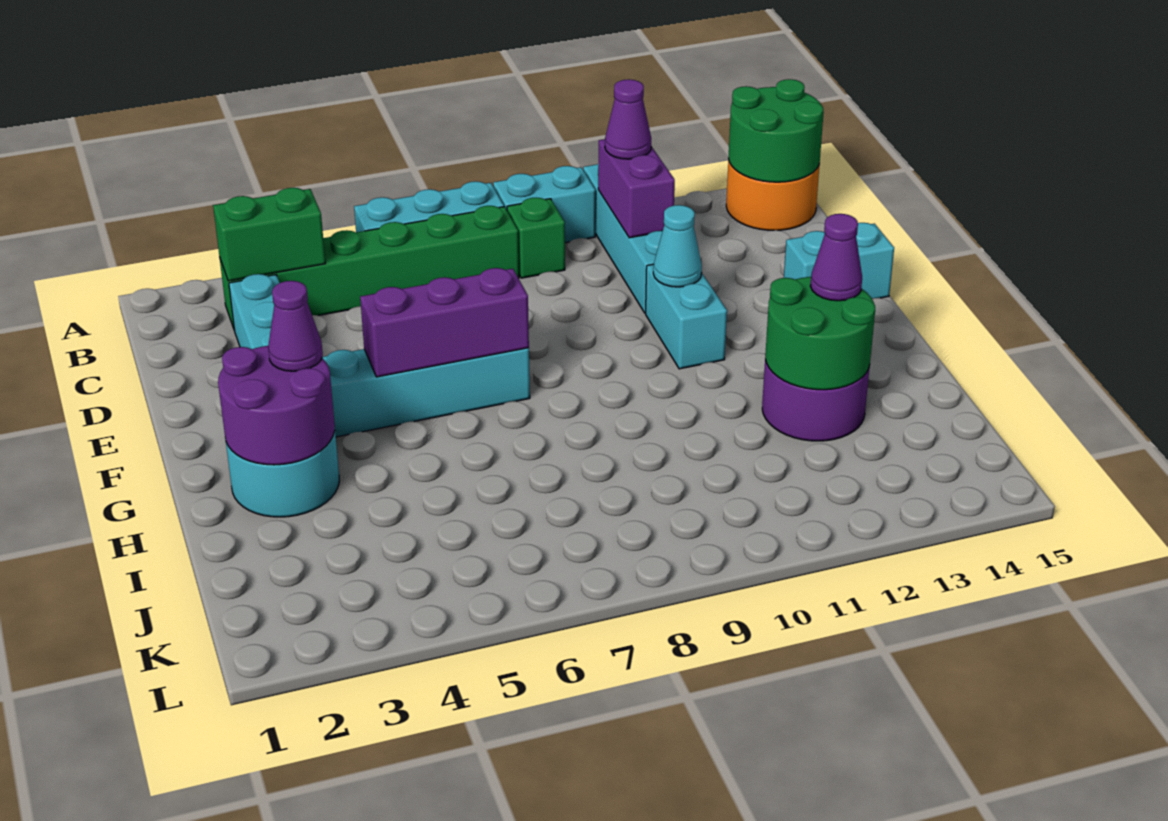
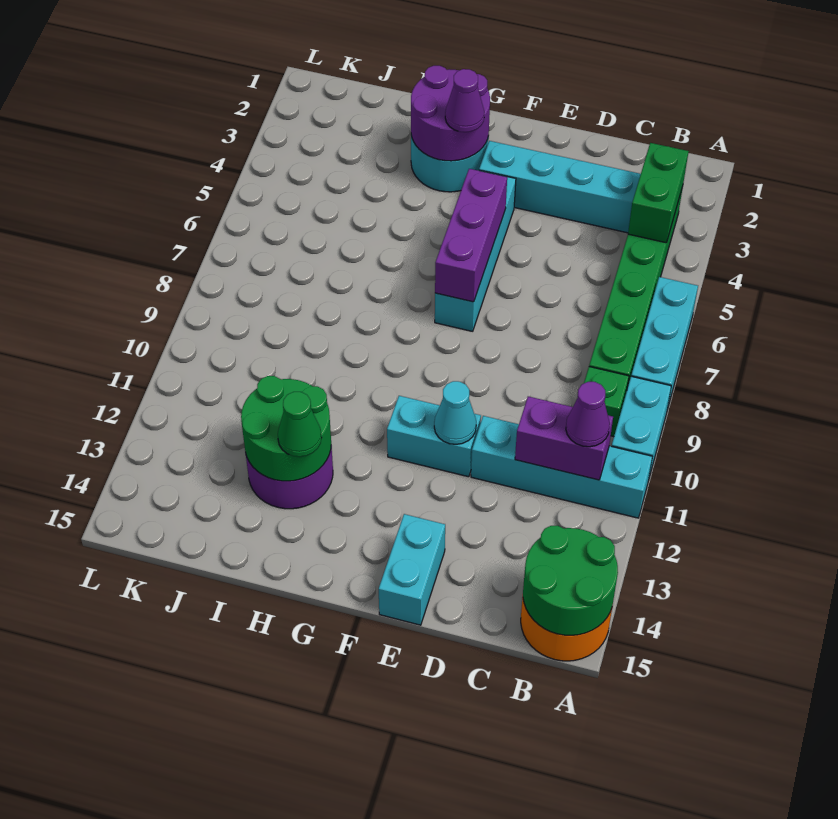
purple cone H13 level 3 -> green cone H13 level 3

